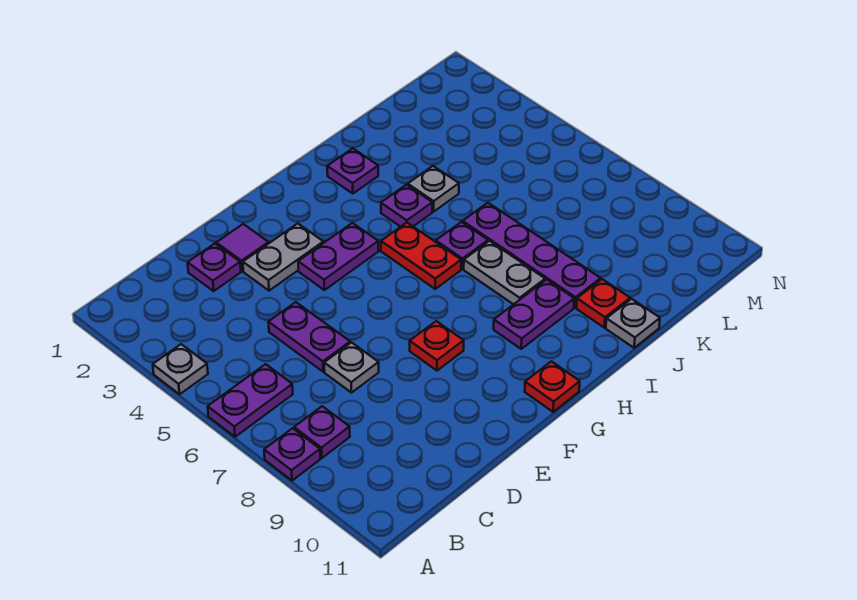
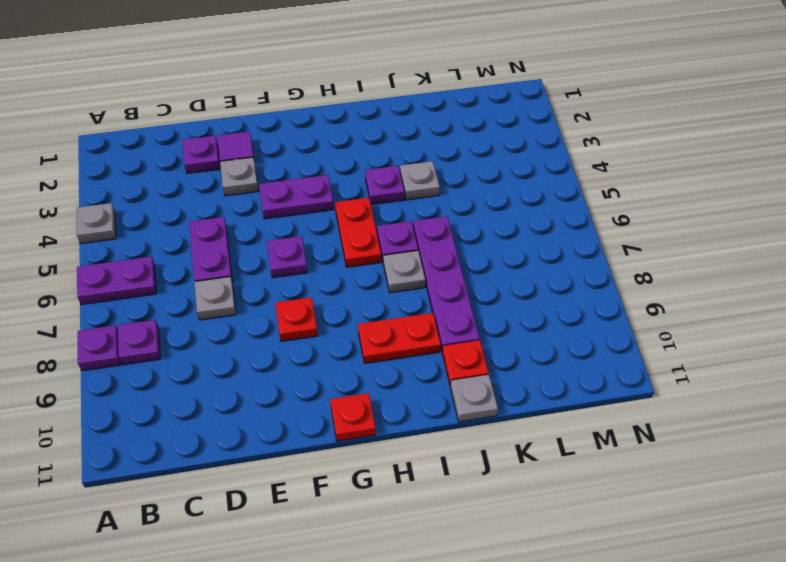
grey plate E3:F3 level 1 -> grey plate E3 level 1
purple plate H9:I9 level 1 -> red plate H9:I9 level 1
purple plate I2 level 1 -> purple plate F6 level 1
grey plate I7:I8 level 1 -> grey plate I7 level 1

